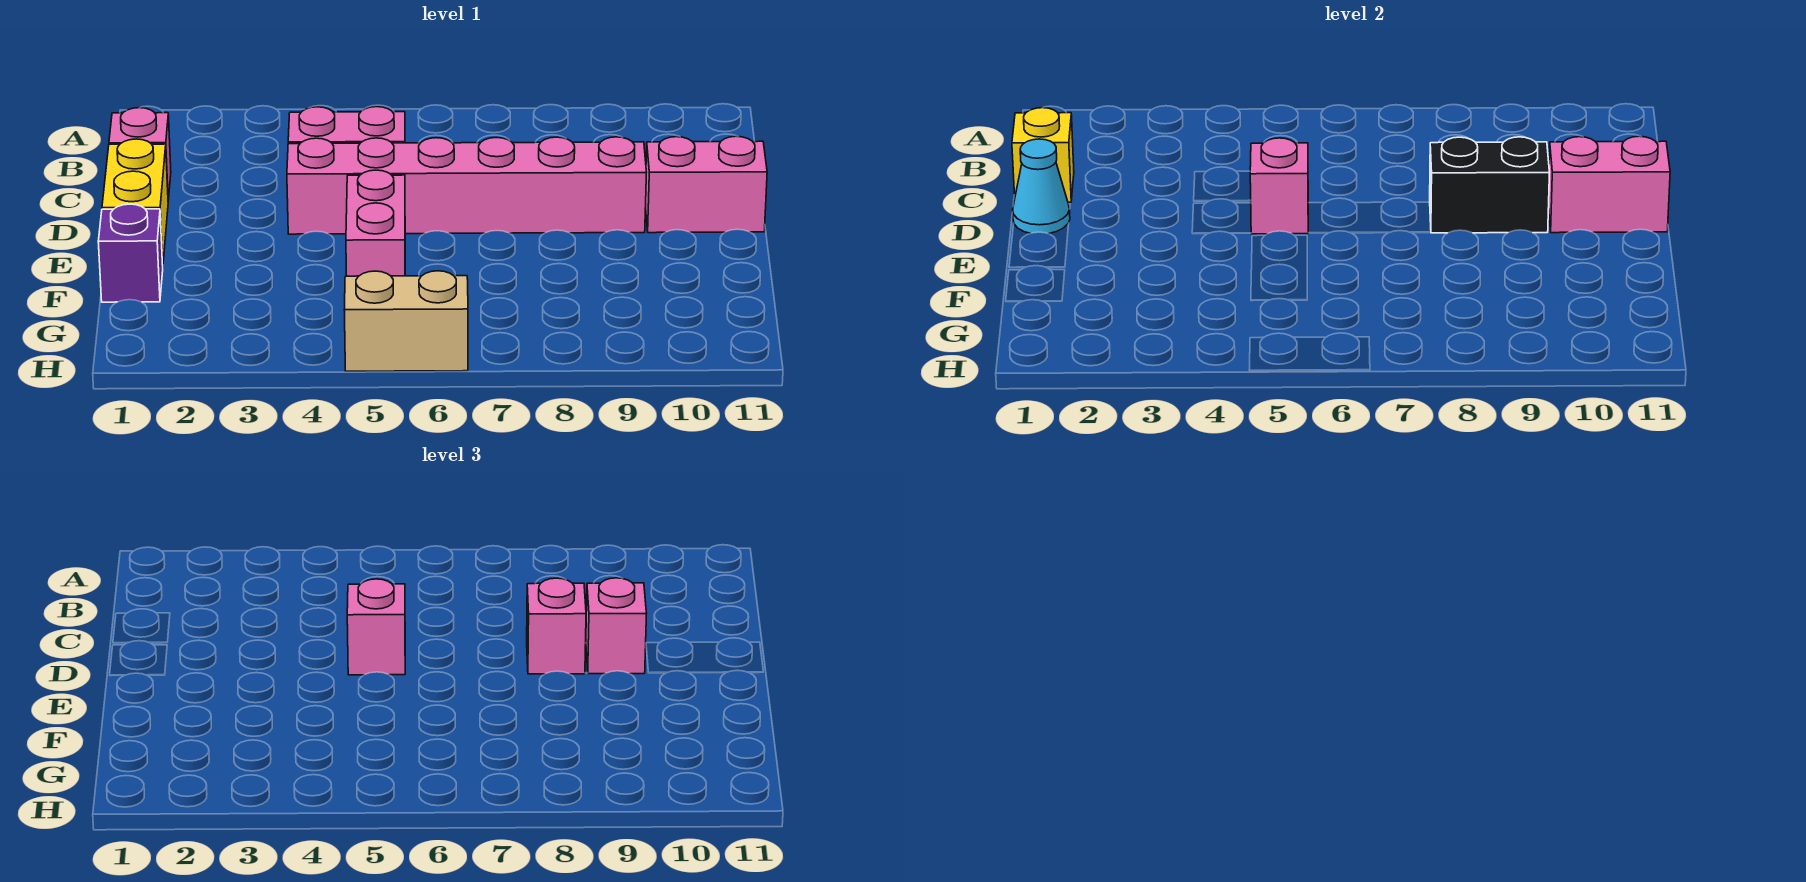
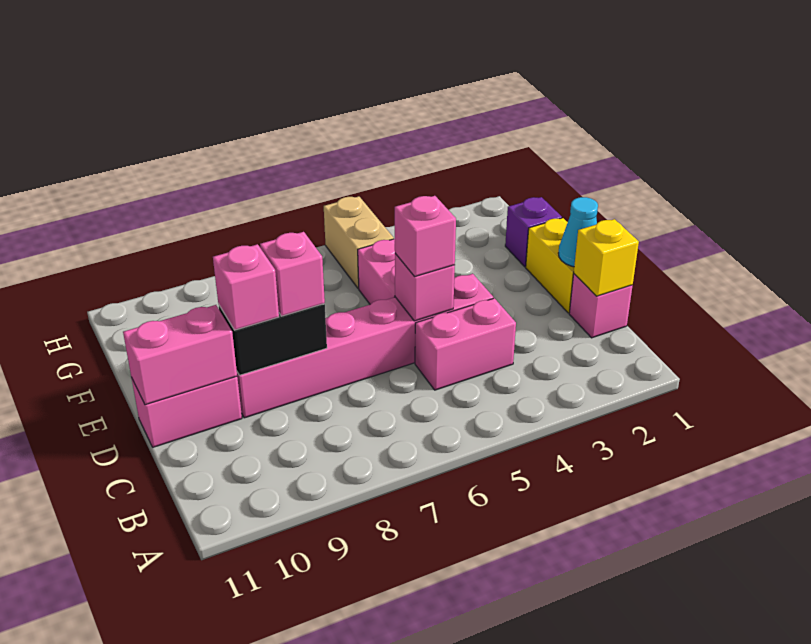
tan brick H5:H6 level 1 -> tan brick G5:H5 level 1

